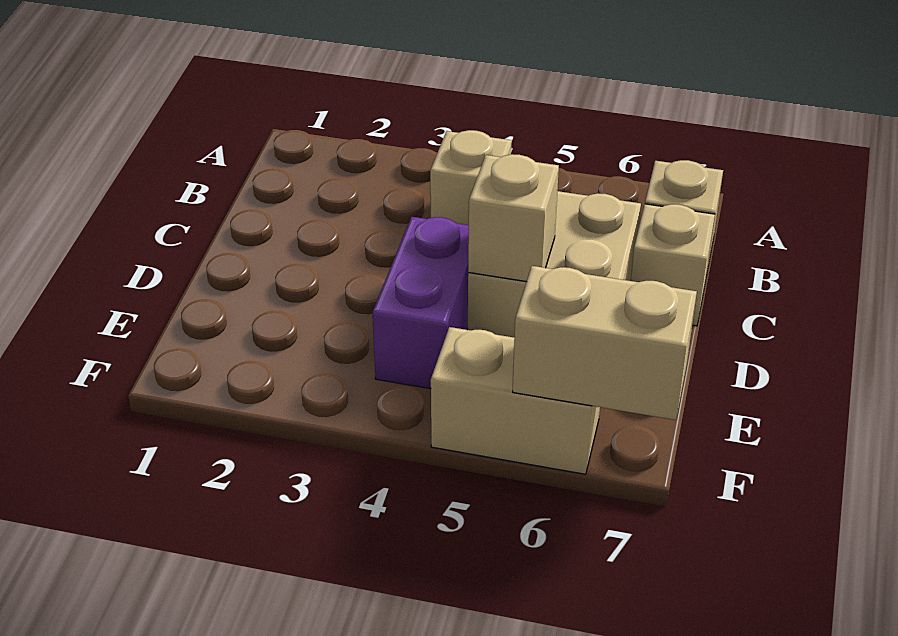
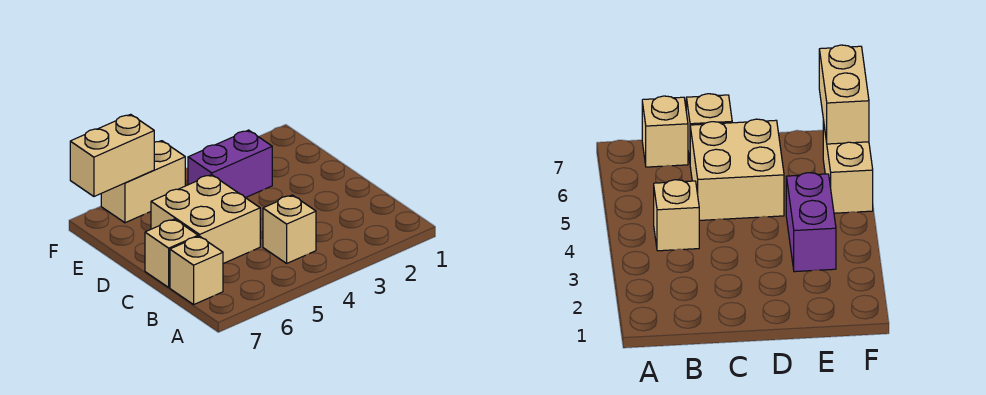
purple brick D4:E4 level 1 -> purple brick E3:E4 level 1
tan brick D5 level 2 -> none

